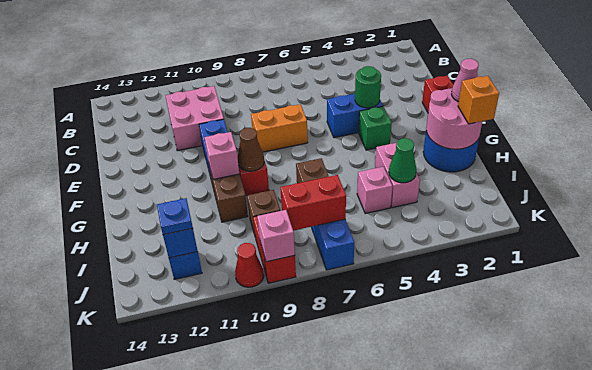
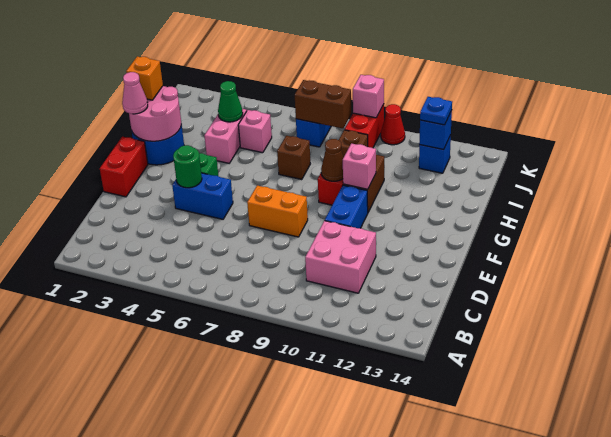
red brick J7:J8 level 2 -> brown brick J7:J8 level 2

